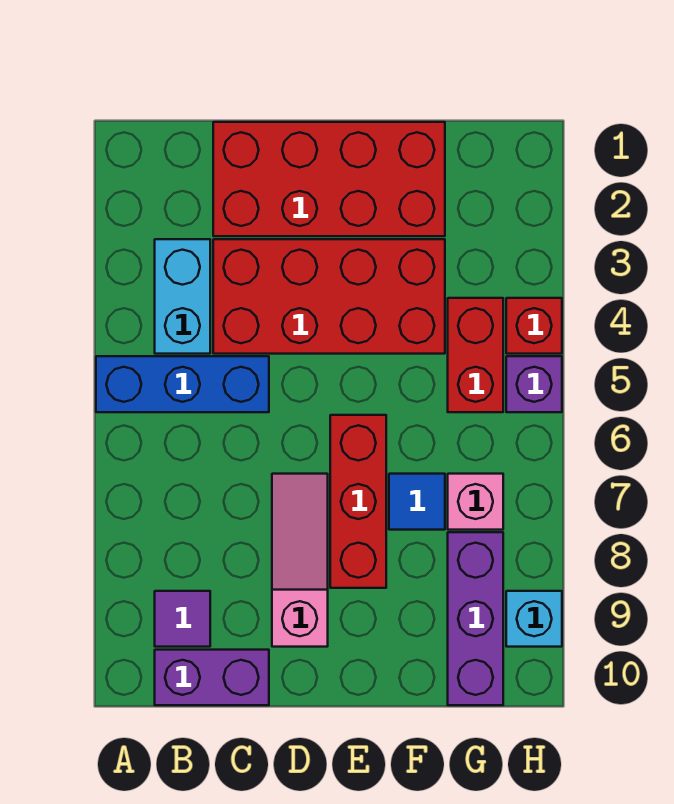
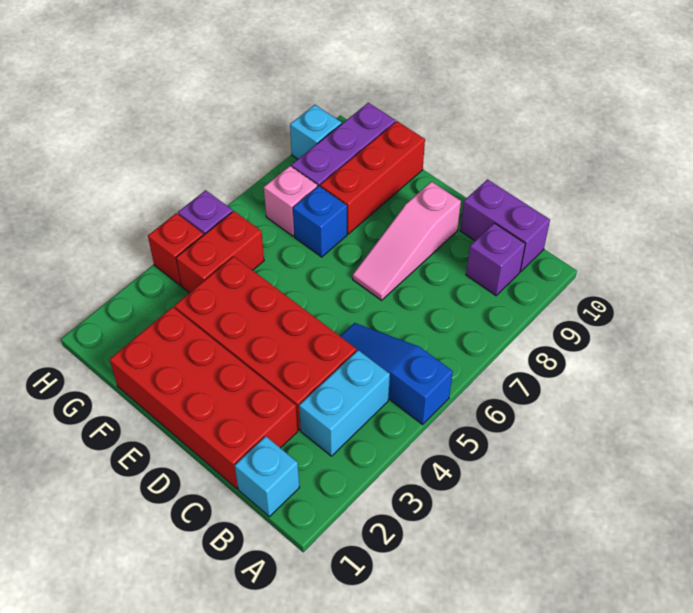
blue brick A5:C5 level 1 -> blue slope A5:C5 level 1 top A
none -> cyan brick B1 level 1
purple tile B9 level 1 -> purple brick B9 level 1
red brick E6:E8 level 1 -> red brick F8:F10 level 1
blue tile F7 level 1 -> blue brick F7 level 1

